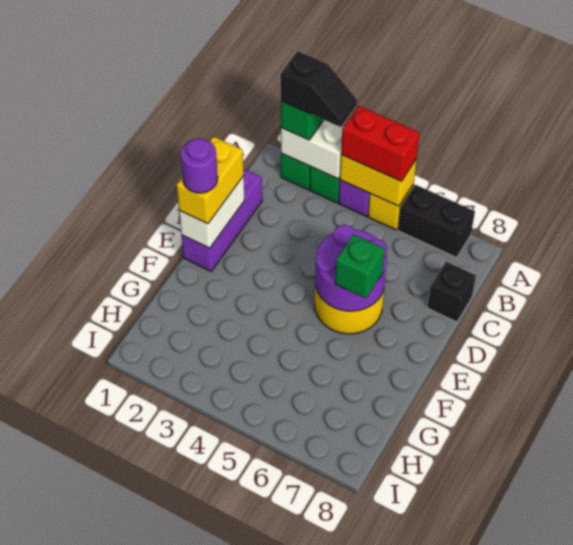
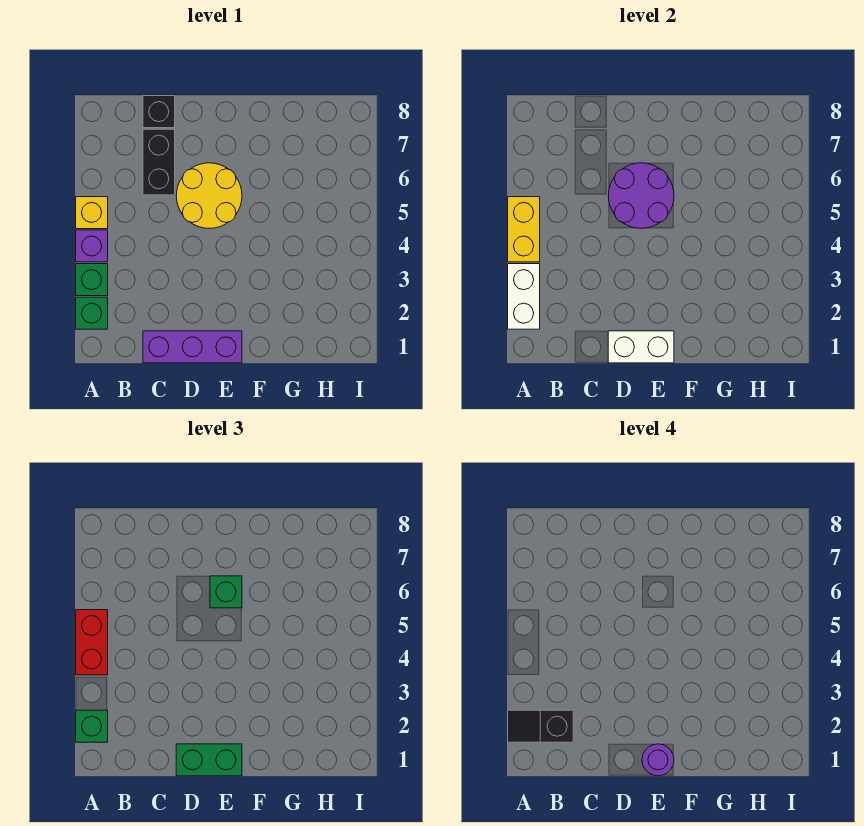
black slope A2:A3 level 4 top 2 -> black slope A2:B2 level 4 top B
black brick A6:A7 level 1 -> black brick C6:C7 level 1
yellow brick D1:E1 level 3 -> green brick D1:E1 level 3

